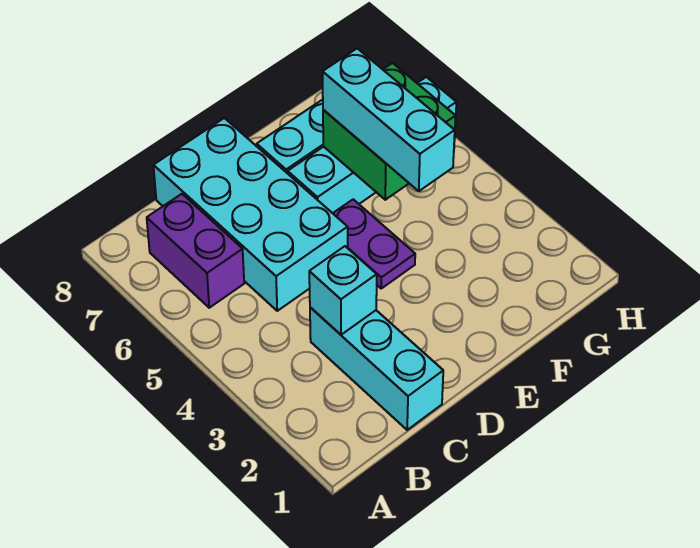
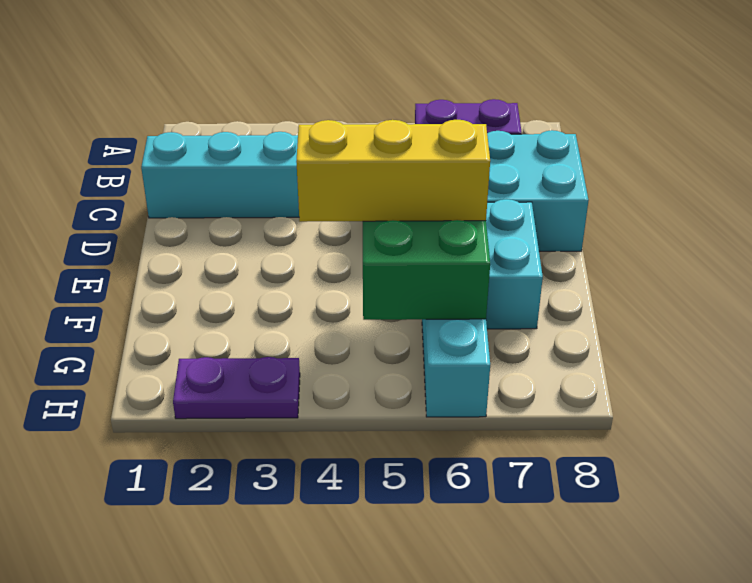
cyan brick C3 level 2 -> none
purple plate E4:E5 level 1 -> purple plate H2:H3 level 1
cyan brick F4:F6 level 3 -> yellow brick F4:F6 level 3

